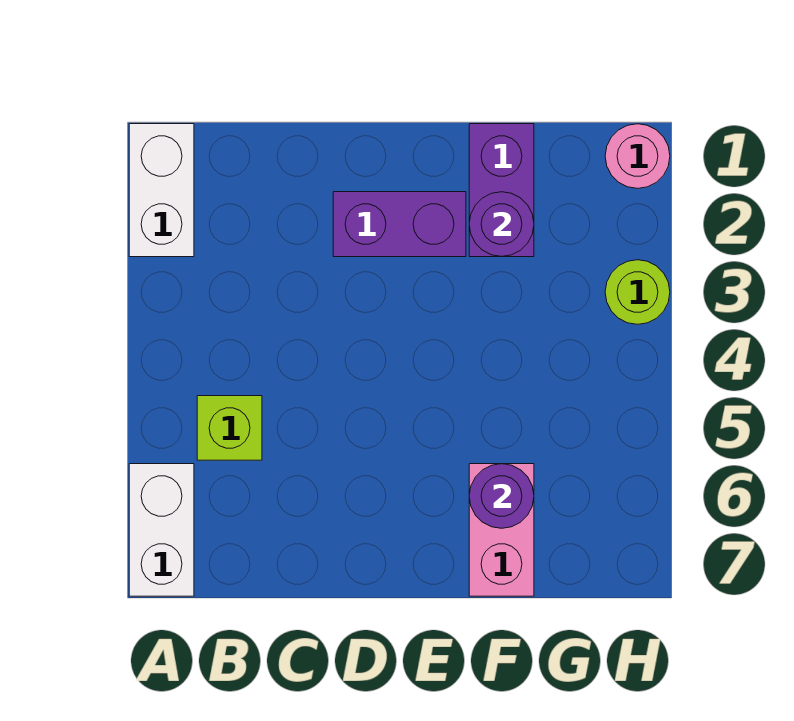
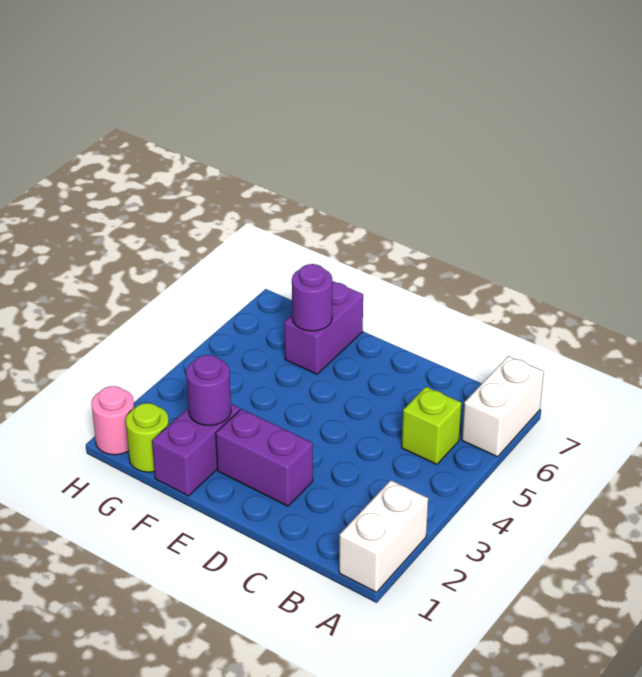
pink brick F6:F7 level 1 -> purple brick F6:F7 level 1
lime round brick H3 level 1 -> lime round brick G1 level 1

